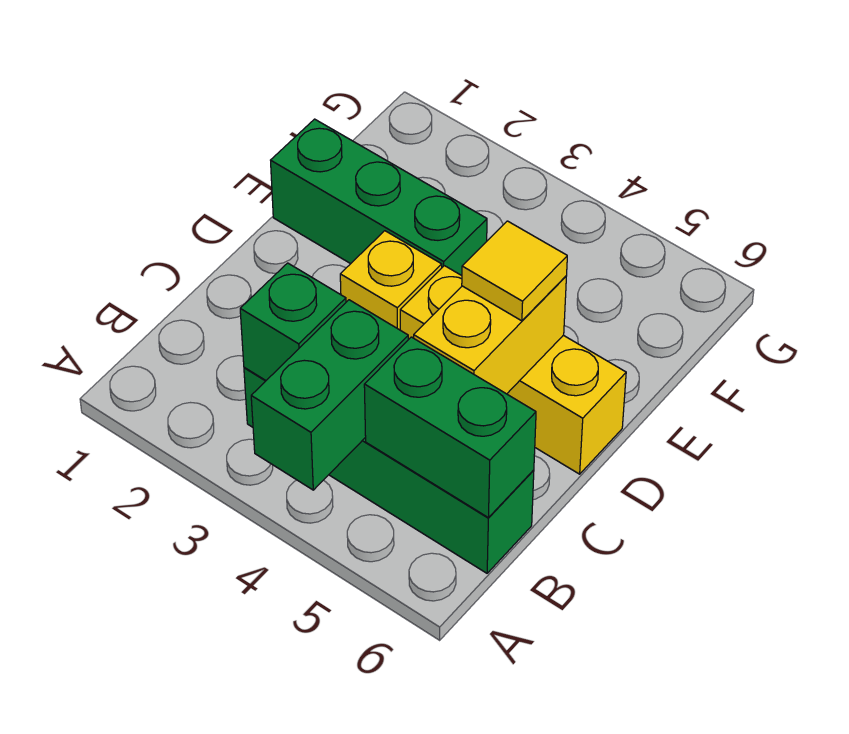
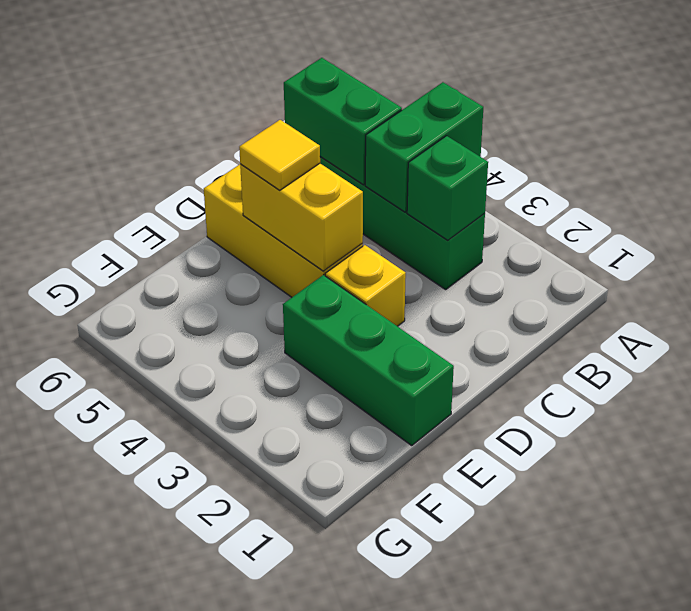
yellow brick C5:D5 level 2 -> yellow brick D4:D5 level 2

